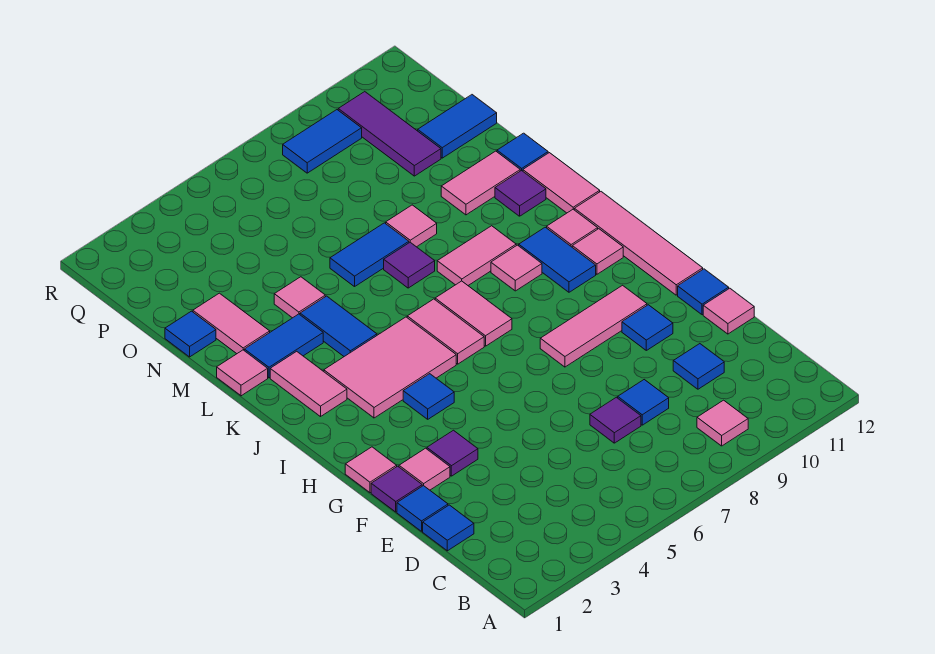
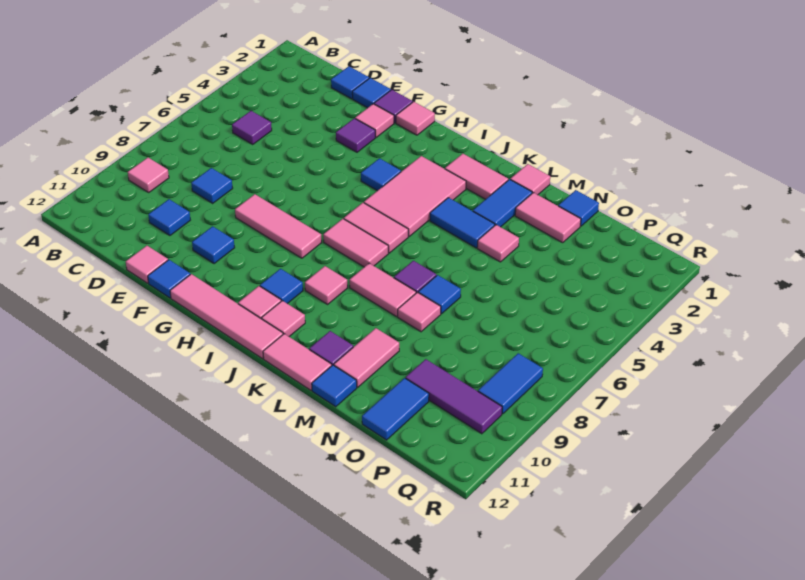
purple tile D7 level 1 -> purple tile C5 level 1
pink tile G8:G10 level 1 -> pink tile F8:H8 level 1
blue tile I10:J10 level 1 -> blue tile I10 level 1
pink tile K8:K9 level 1 -> pink tile K8:L8 level 1
blue tile M6:M7 level 1 -> blue tile M7 level 1

